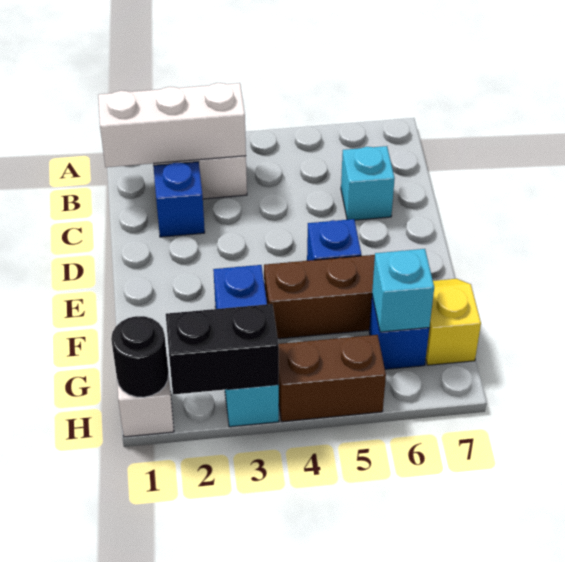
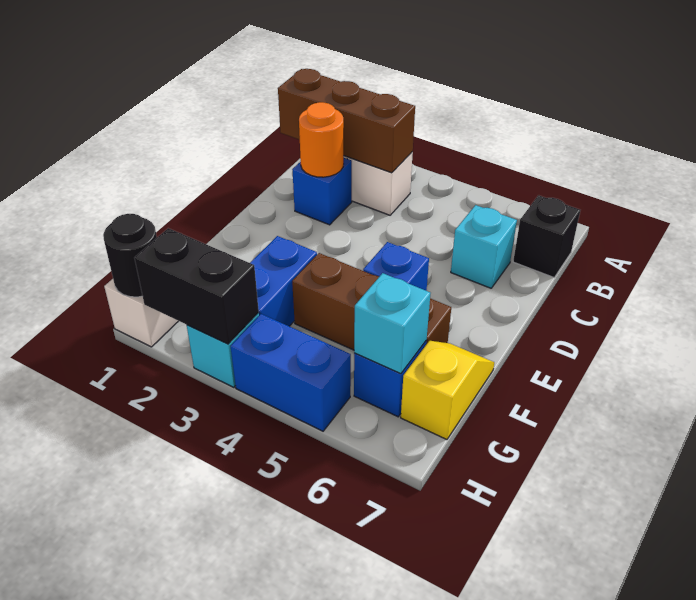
white brick B1:B3 level 2 -> brown brick B1:B3 level 2
none -> black brick B7 level 1
none -> orange round brick C2 level 2
brown brick H4:H5 level 1 -> blue brick H4:H5 level 1

